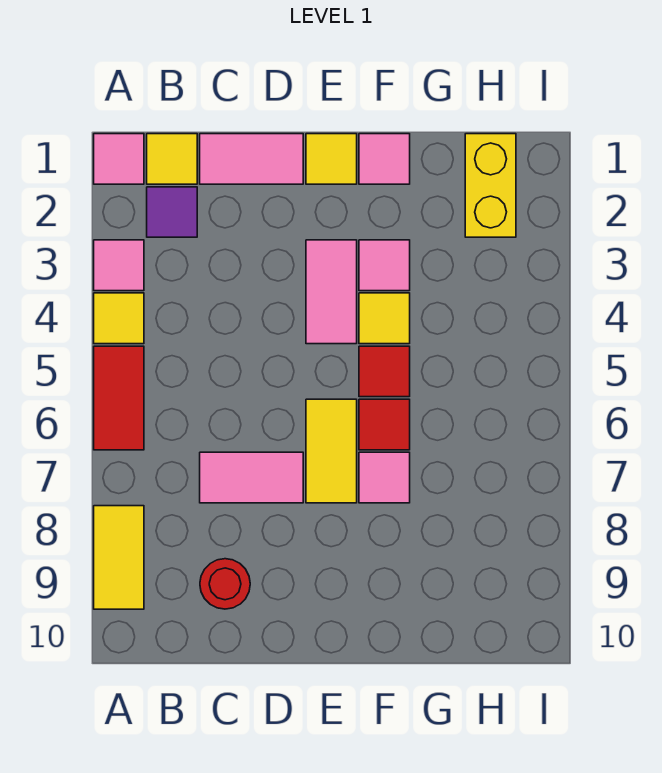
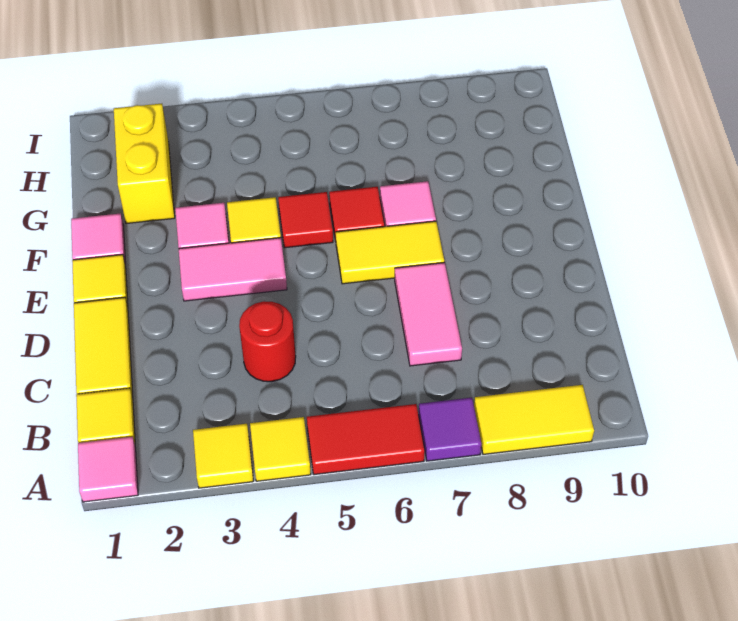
pink tile A3 level 1 -> yellow tile A3 level 1
purple tile B2 level 1 -> purple tile A7 level 1
pink tile C1:D1 level 1 -> yellow tile C1:D1 level 1
red round brick C9 level 1 -> red round brick C4 level 1
yellow brick H1:H2 level 1 -> yellow brick G2:H2 level 1

